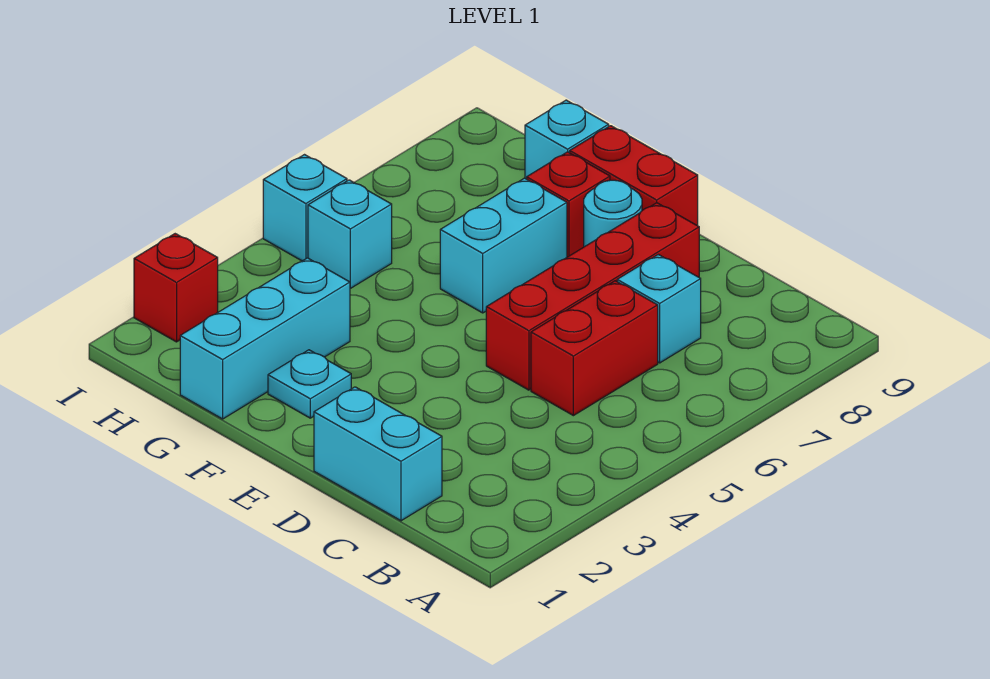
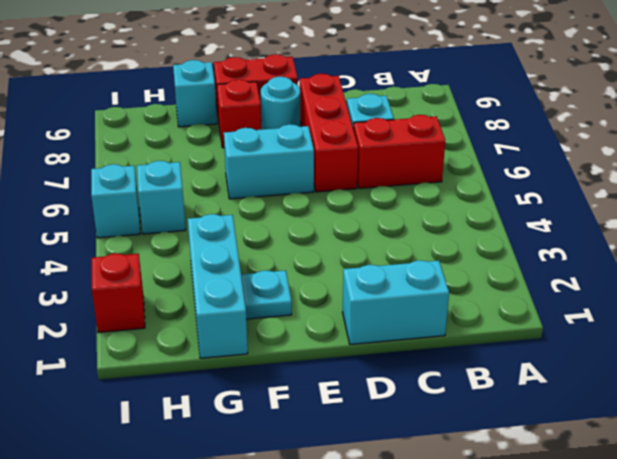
red brick C5:C6 level 1 -> red brick B6:C6 level 1
red brick D5:D8 level 1 -> red brick D6:D8 level 1
cyan brick F6:F7 level 1 -> cyan brick E6:F6 level 1

